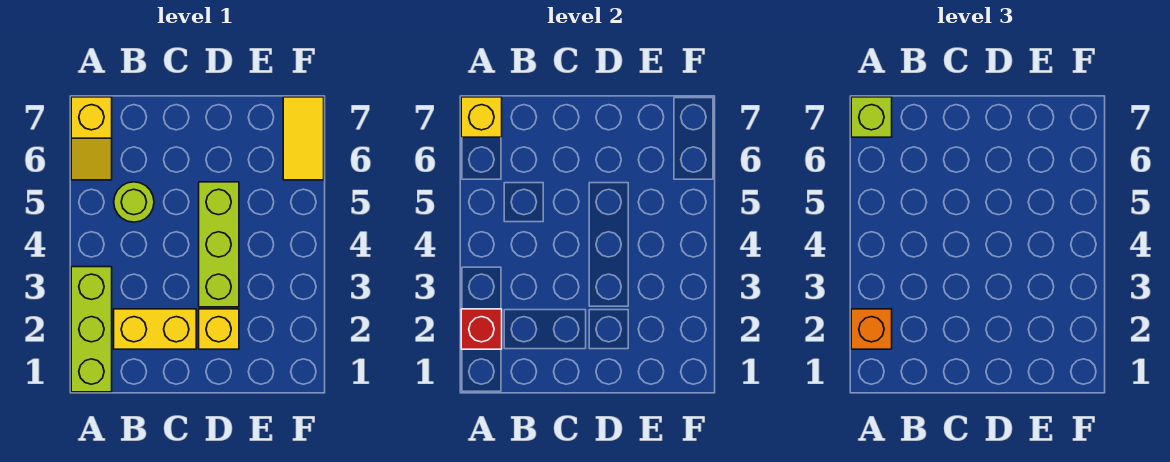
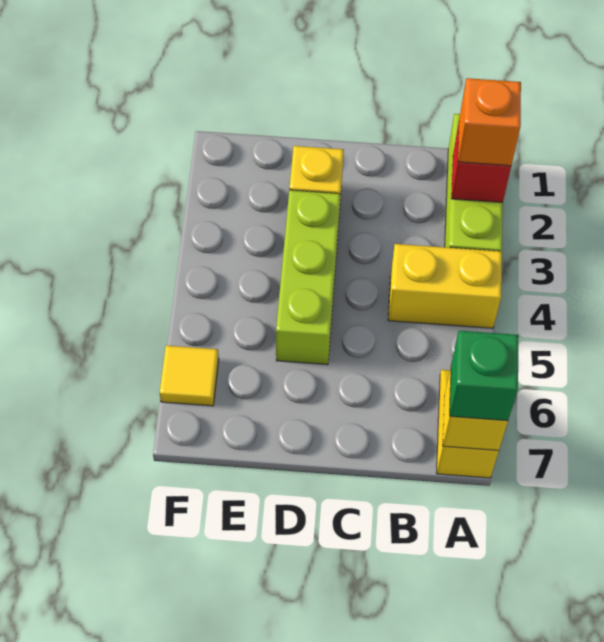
lime brick A7 level 3 -> green brick A7 level 3
yellow brick B2:C2 level 1 -> yellow brick A4:B4 level 1
lime round brick B5 level 1 -> none
yellow tile F6:F7 level 1 -> yellow tile F6 level 1

